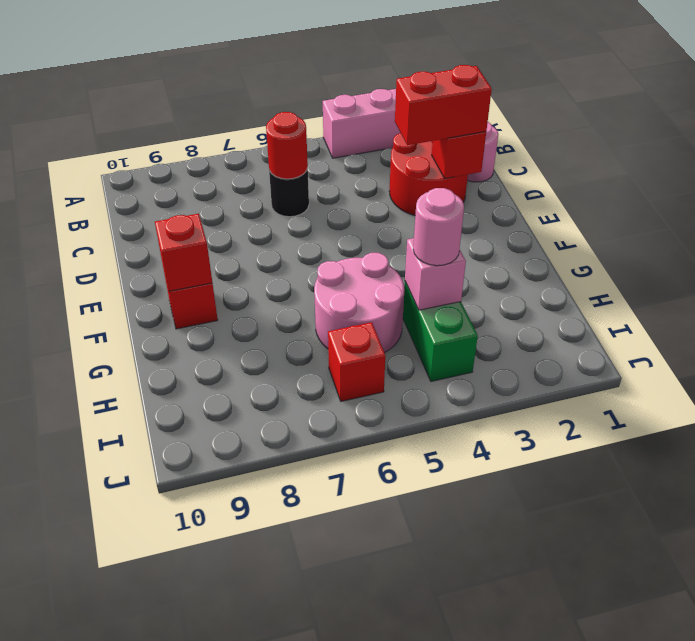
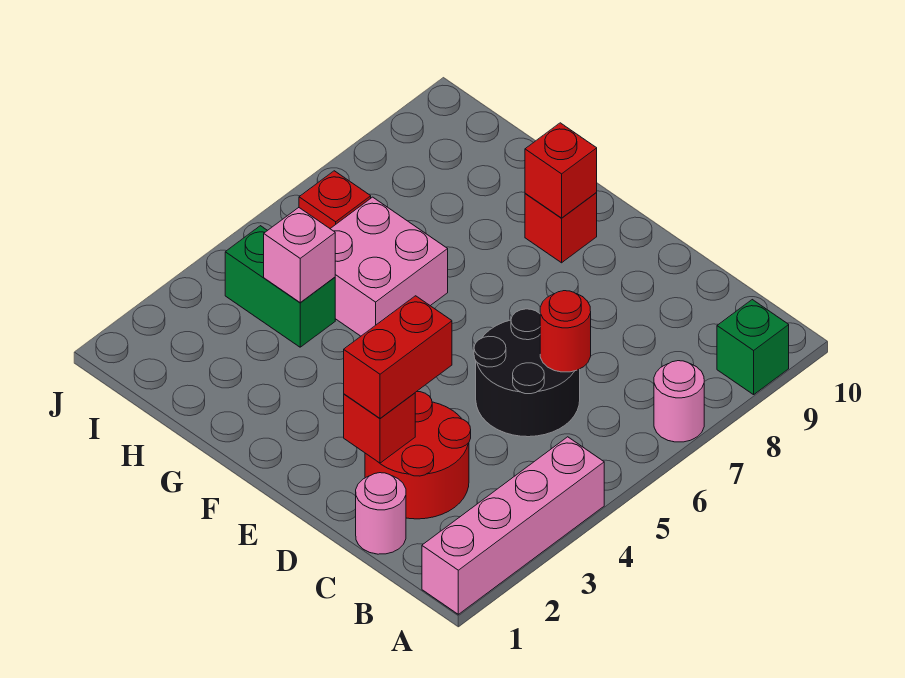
none -> green brick A9 level 1
black round brick C6 level 1 -> black round brick C5:D6 level 1
pink round brick G5:H6 level 1 -> pink brick G5:H6 level 1
pink round brick H4 level 3 -> pink round brick A7 level 1

